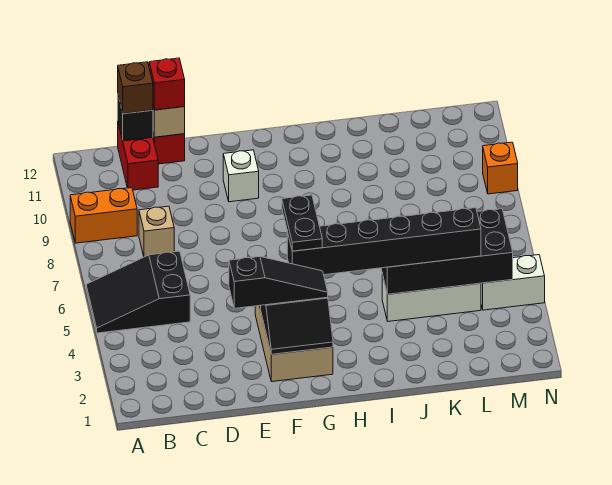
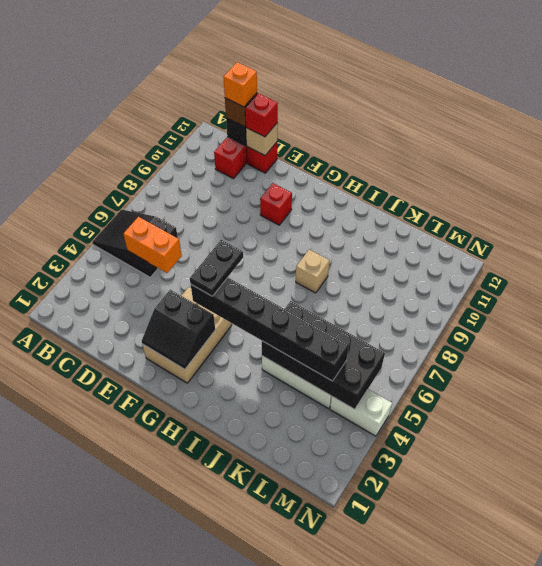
orange brick A9:B9 level 1 -> orange brick C5:D5 level 2
tan brick C8 level 1 -> tan brick I8 level 1
black slope E3:G3 level 3 top E -> none
white brick F10 level 1 -> red brick F10 level 1
orange brick N9 level 1 -> orange brick C12 level 4

